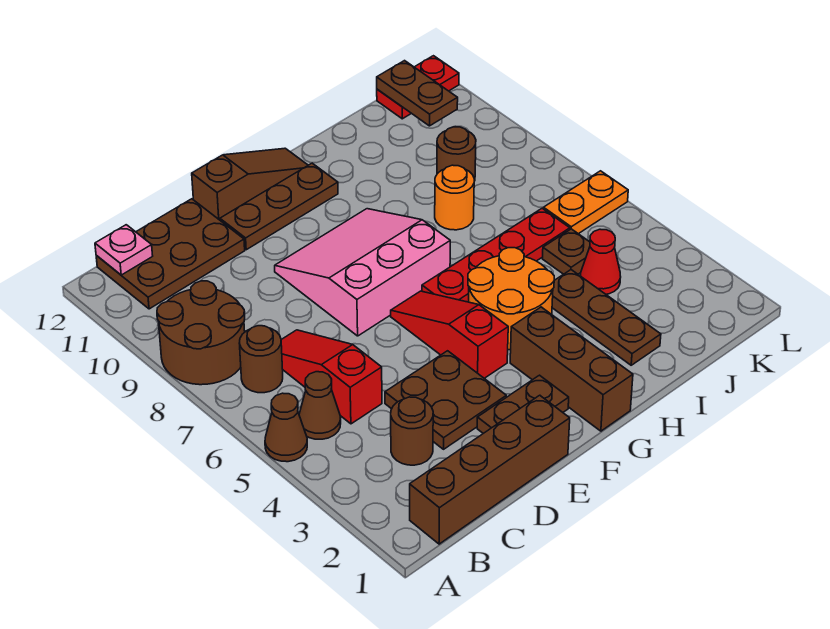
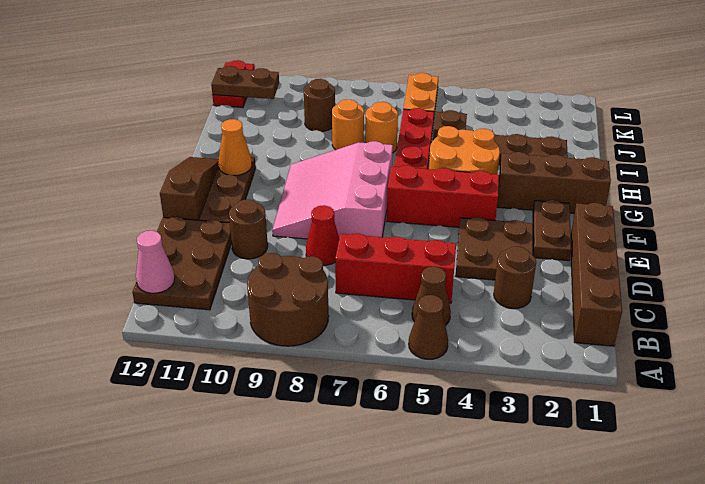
brown round brick B7 level 1 -> brown round brick D10 level 1
pink plate B12 level 2 -> pink cone B12 level 2
red slope C5:C7 level 1 top 5 -> red brick C5:C7 level 1
red slope F4:F6 level 1 top 4 -> red brick F4:F6 level 1
none -> orange cone G11 level 2
none -> orange round brick I7 level 1
red cone J4 level 1 -> red cone D8 level 1

